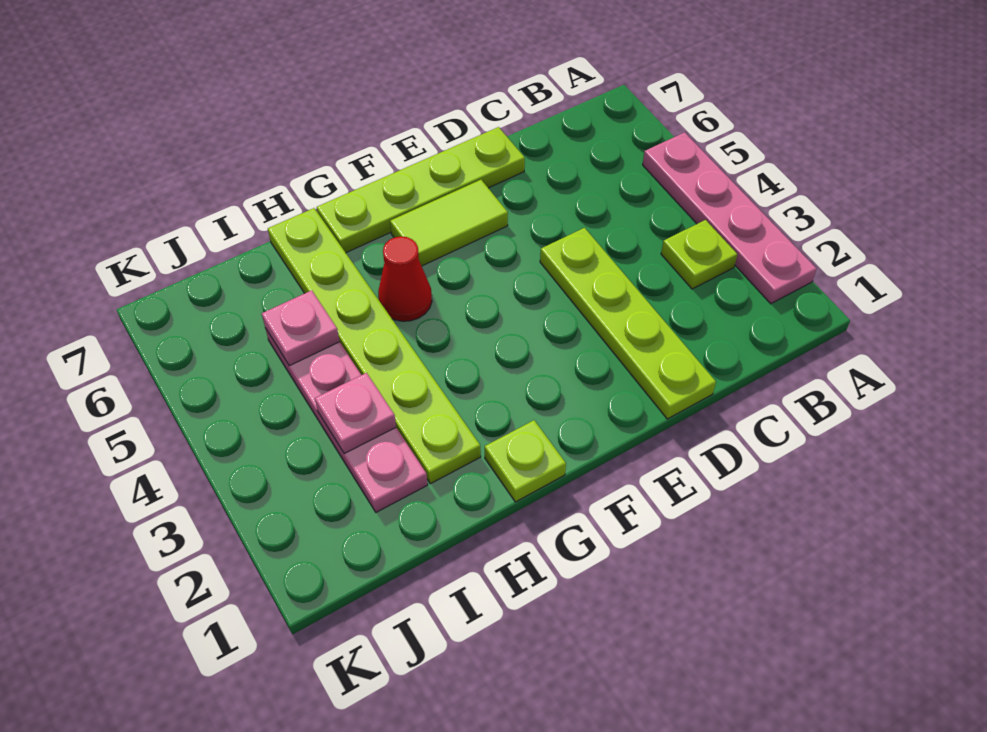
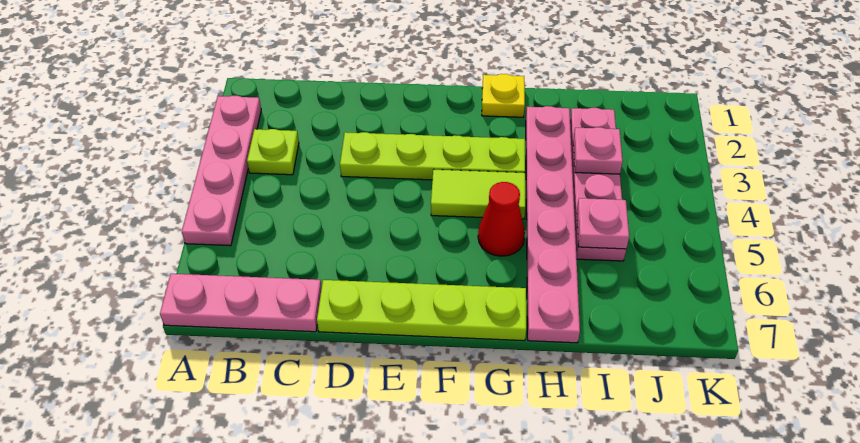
none -> pink plate A7:C7 level 1
lime plate D1:D4 level 1 -> lime plate D3:G3 level 1
lime tile E6:F6 level 1 -> lime tile F4:G4 level 1
lime plate G1 level 1 -> yellow plate G1 level 1
lime plate H2:H7 level 1 -> pink plate H2:H7 level 1

